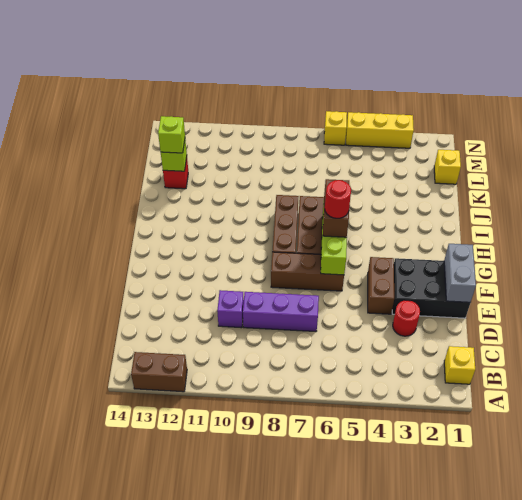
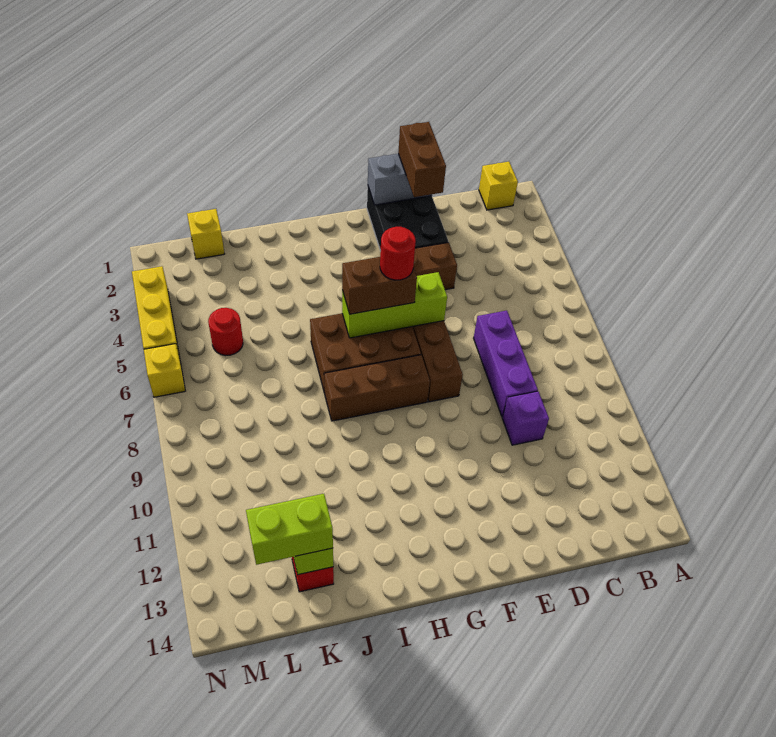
brown brick A12:A13 level 1 -> brown brick E1:E2 level 3
red round brick D3 level 1 -> red round brick L5 level 1
lime brick K13 level 3 -> lime brick K13:L13 level 3

